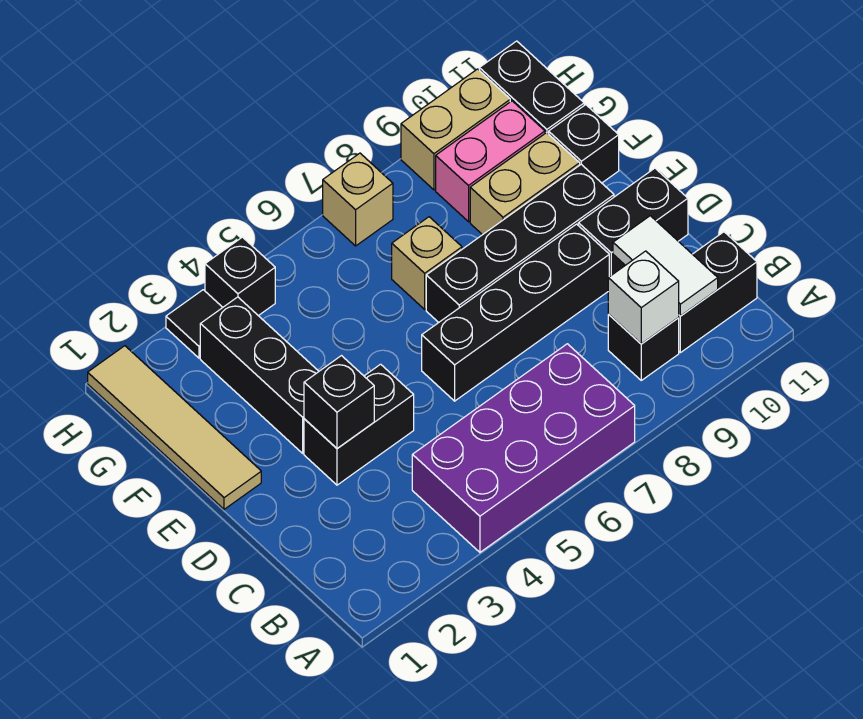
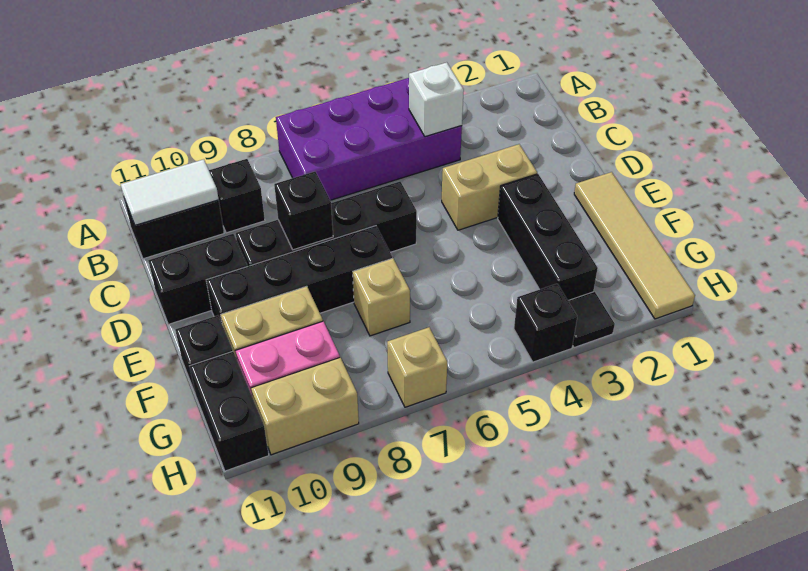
white brick B9 level 2 -> white brick B4 level 2
white tile B10:C10 level 2 -> white tile B10:B11 level 2
black brick D3:D4 level 1 -> tan brick D3:D4 level 1
black brick D3 level 2 -> black brick D8 level 2

